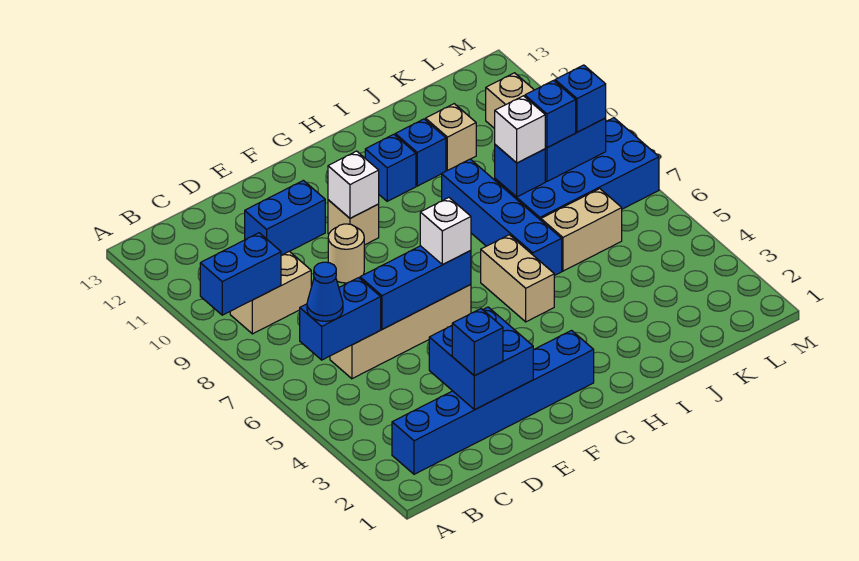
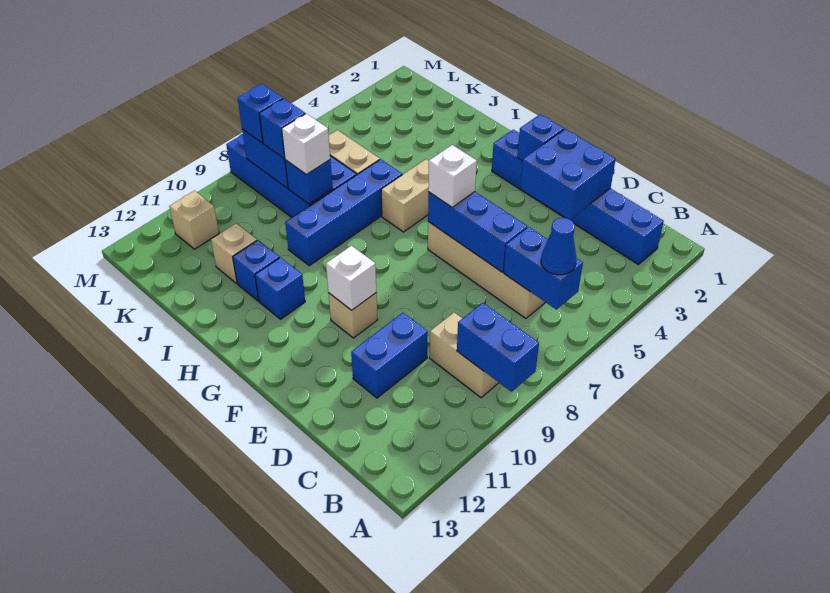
blue brick D2 level 3 -> blue brick F2 level 2
blue brick D11:E11 level 1 -> blue brick D10:D11 level 1
tan round brick E9 level 1 -> none

